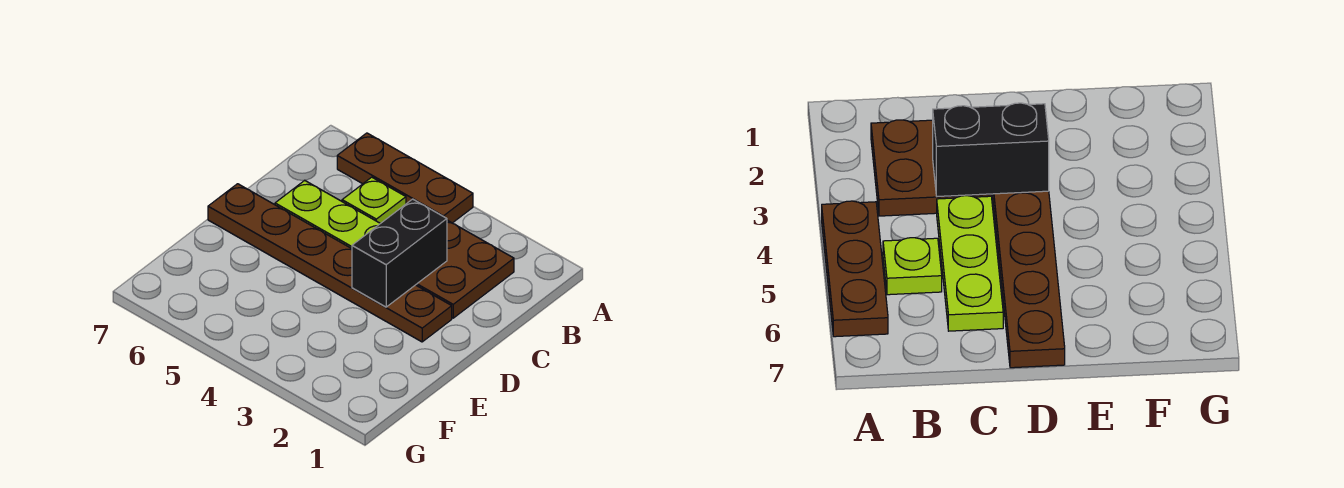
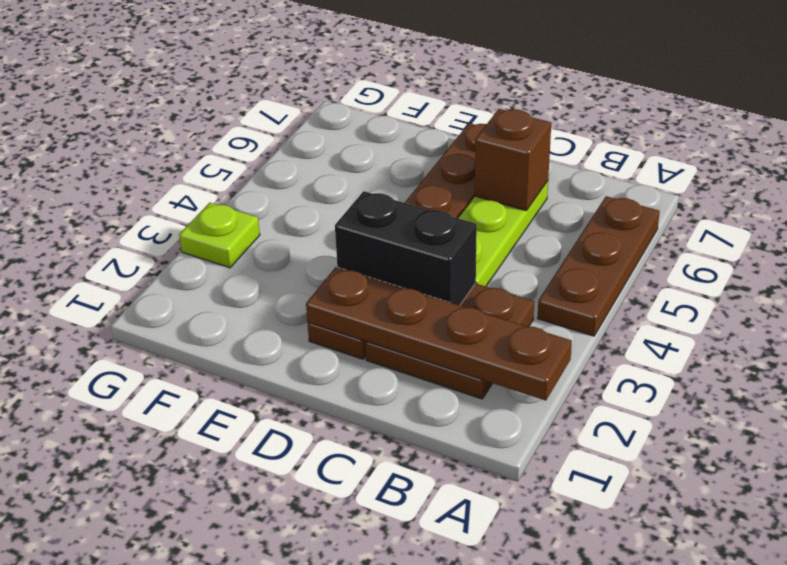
none -> brown plate A2:D2 level 2
lime plate B5 level 1 -> lime plate G3 level 1
none -> brown brick C6 level 2

